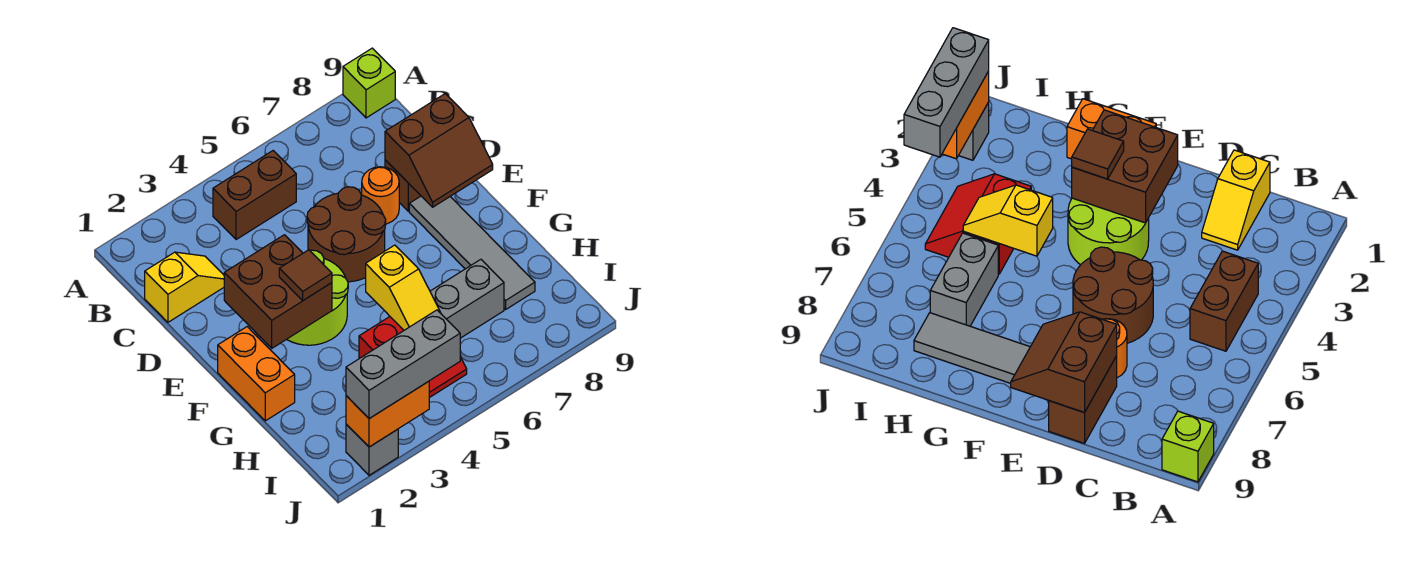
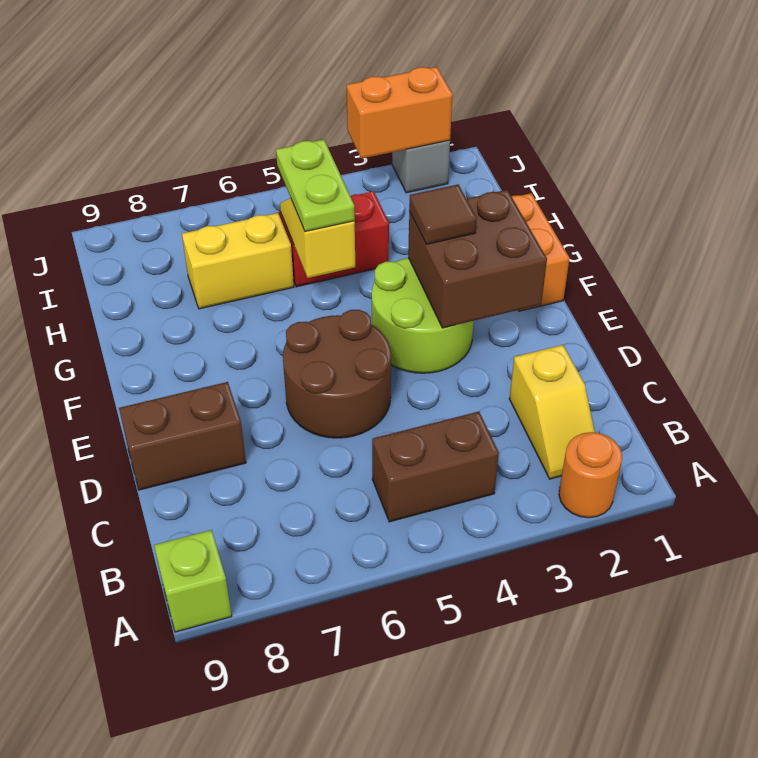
yellow slope C1:C2 level 1 top 1 -> yellow slope B2:C2 level 1 top C
orange round brick D7 level 1 -> orange round brick A2 level 1
brown slope D8:E9 level 2 top D -> none
grey tile E8:H8 level 1 -> none
none -> lime plate G5:H5 level 3
grey brick H6:H7 level 1 -> yellow brick H6:H7 level 1
grey brick J2:J4 level 3 -> none

